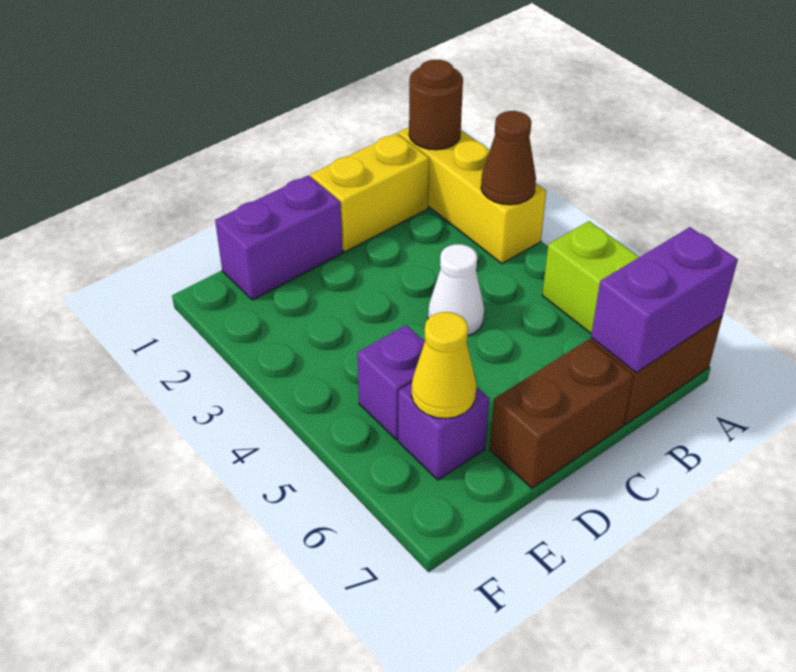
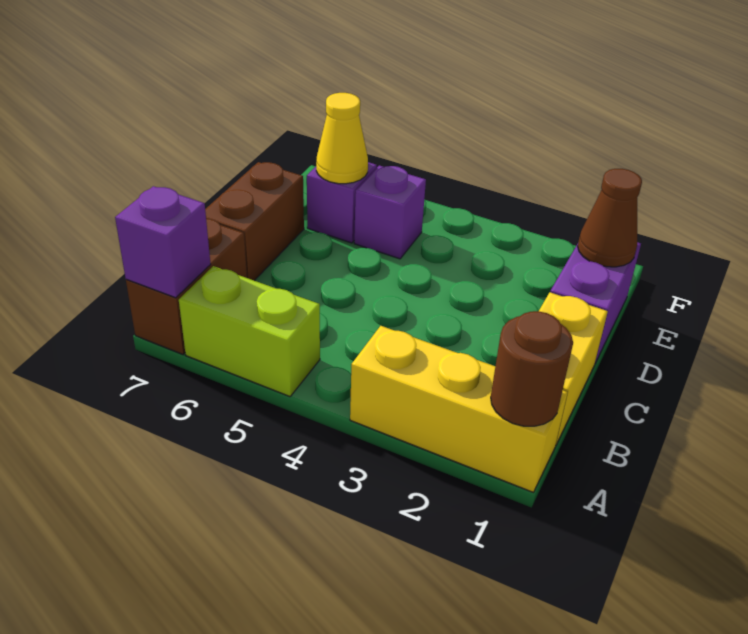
brown cone A3 level 2 -> brown cone E1 level 2
purple brick A7:B7 level 2 -> purple brick A7 level 2
white cone C4 level 1 -> none

